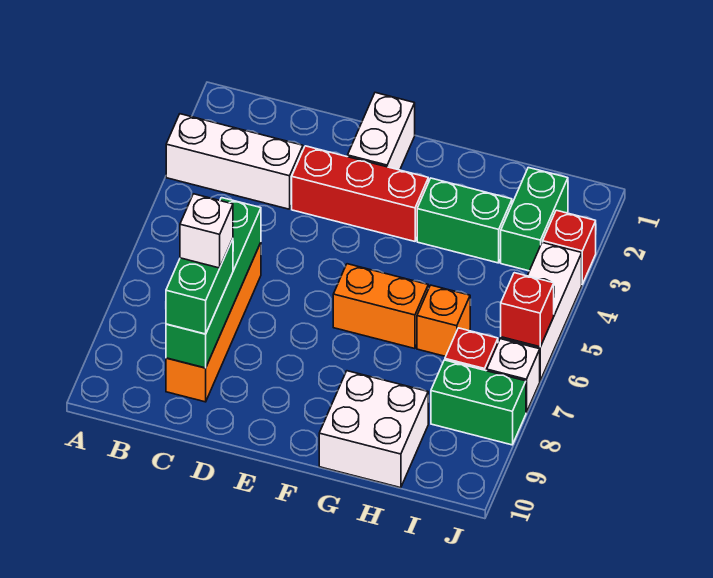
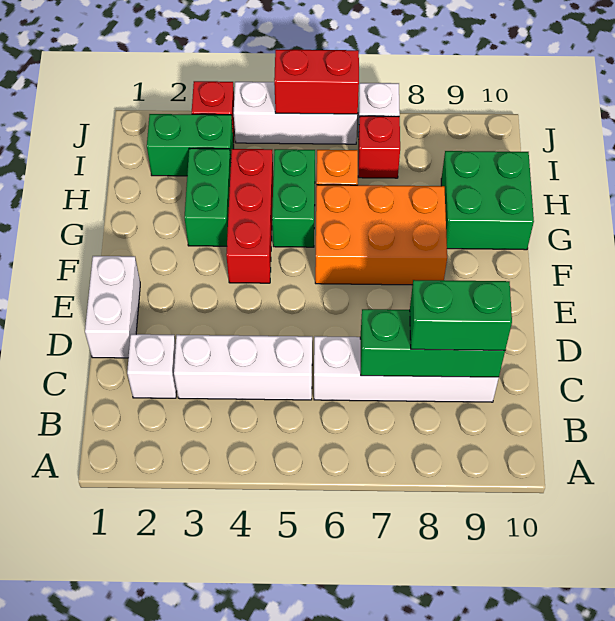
white brick A3:C3 level 1 -> white brick C3:C5 level 1
orange brick C6:C9 level 1 -> white brick C6:C9 level 1
green brick C6:C9 level 2 -> green brick C7:C9 level 2
white brick C8 level 4 -> white brick C2 level 1
red brick D3:F3 level 1 -> red brick F4:H4 level 1
white brick E1:E2 level 1 -> white brick D1:E1 level 1
orange brick F6:G6 level 1 -> orange brick F6:G8 level 1
white brick G9:H10 level 1 -> green brick G9:H10 level 1
green brick I8:J8 level 1 -> green brick G5:H5 level 1
red brick J6 level 2 -> red brick J5:J6 level 2

